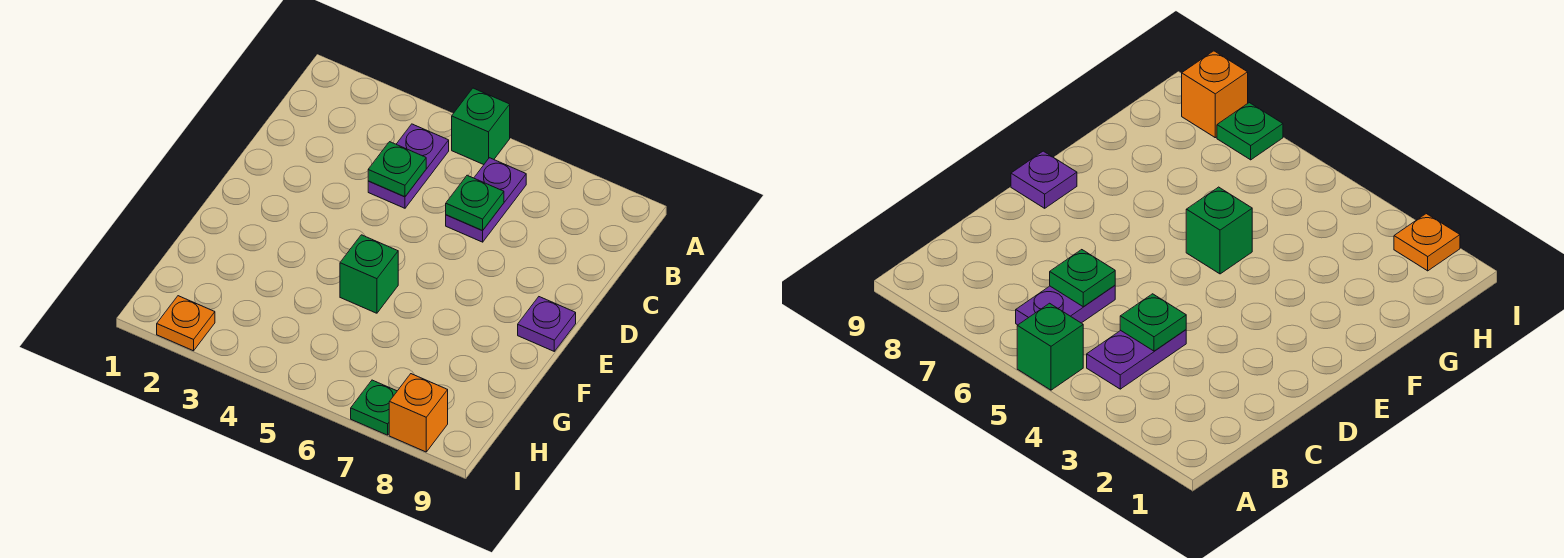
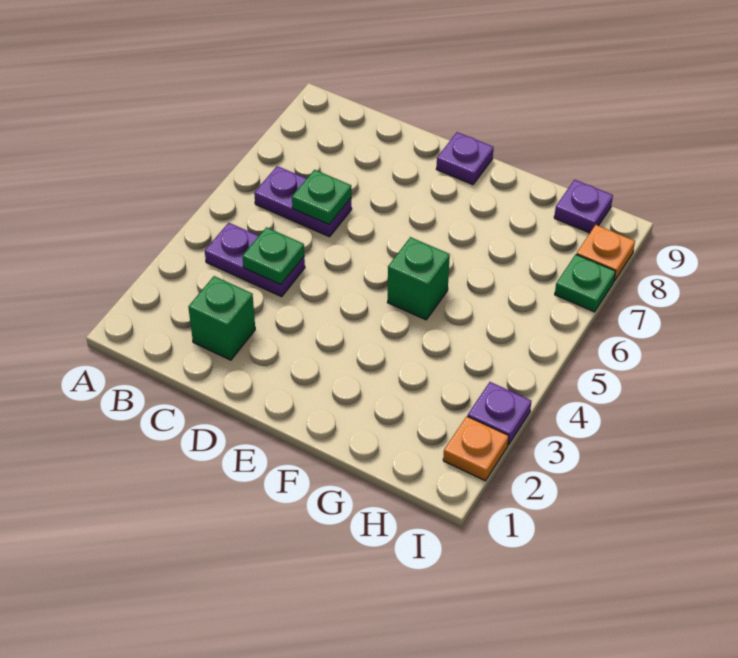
green brick A5 level 1 -> green brick C2 level 1
none -> purple plate H9 level 1
none -> purple plate I3 level 1
orange brick I8 level 1 -> orange plate I8 level 1

